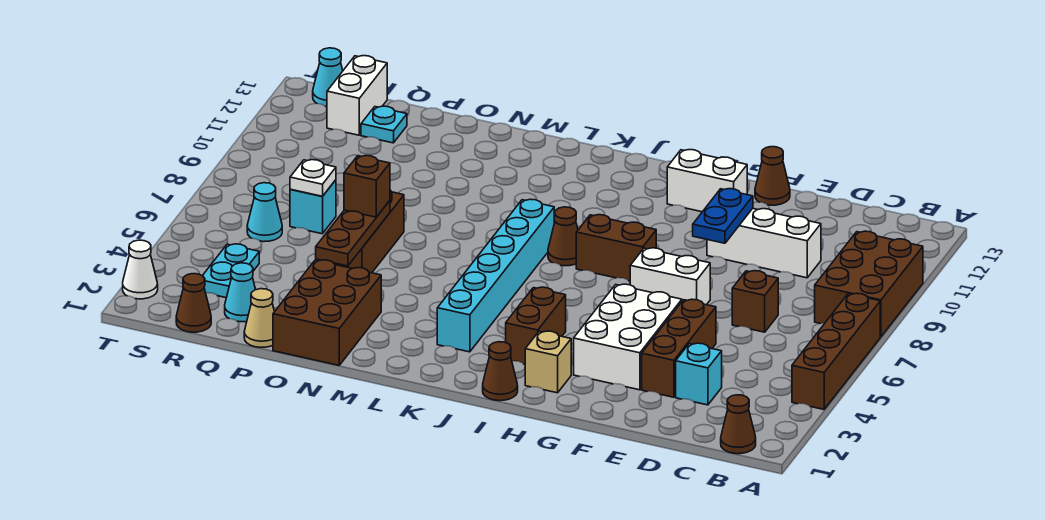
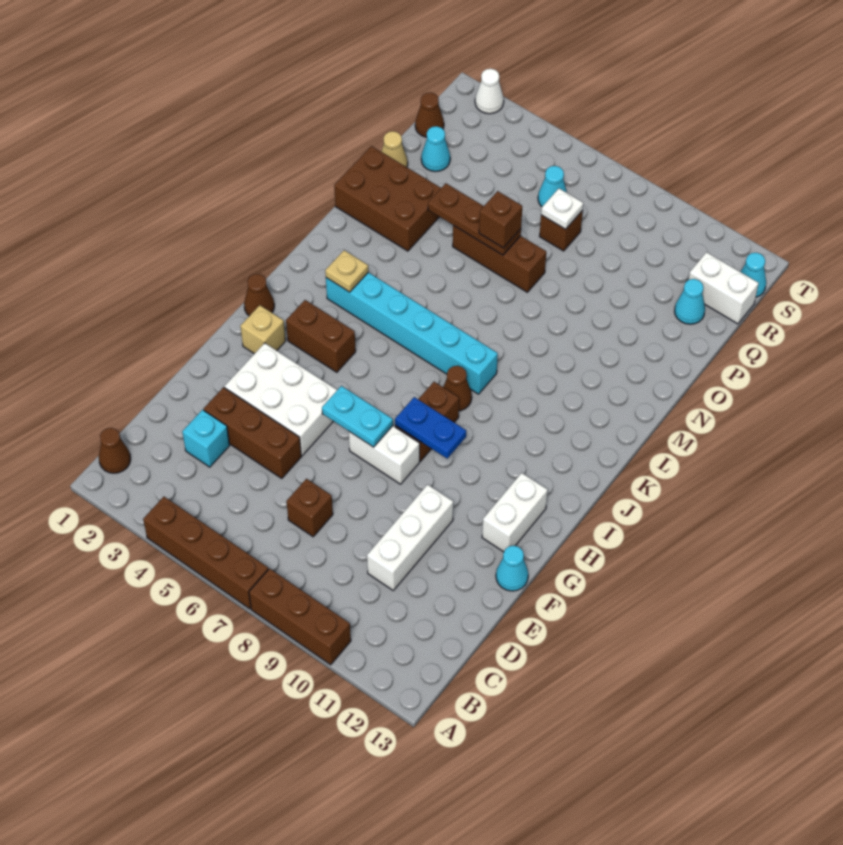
brown brick A8:B10 level 1 -> brown brick A8:A10 level 1
white brick F7:G7 level 1 -> white brick G7:G8 level 1
blue plate F9:F10 level 2 -> blue plate H8:H9 level 2
brown cone F13 level 1 -> cyan cone F13 level 1
none -> tan plate K3 level 2
cyan brick Q7 level 1 -> brown brick Q7 level 1
cyan plate Q12 level 1 -> cyan cone Q12 level 1
cyan plate R3:R4 level 1 -> cyan plate G6:G7 level 2

